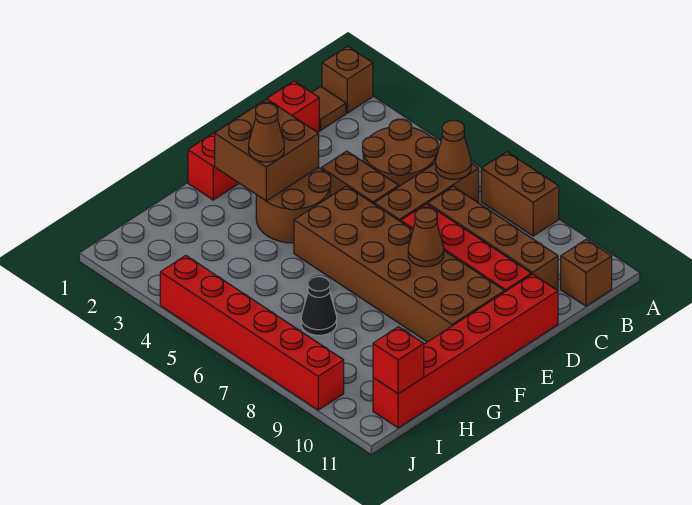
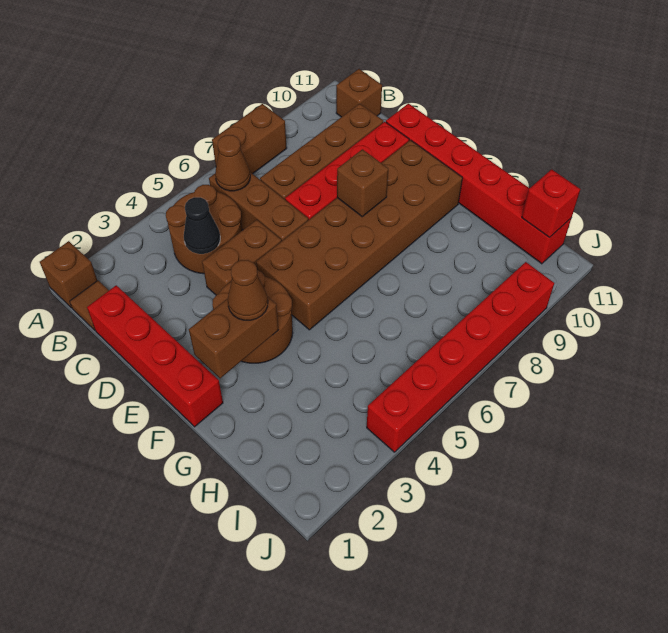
brown brick E2:F3 level 2 -> brown brick F2:F3 level 2
brown cone E8 level 2 -> brown brick E8 level 2
black cone H7 level 1 -> black cone C4 level 2

